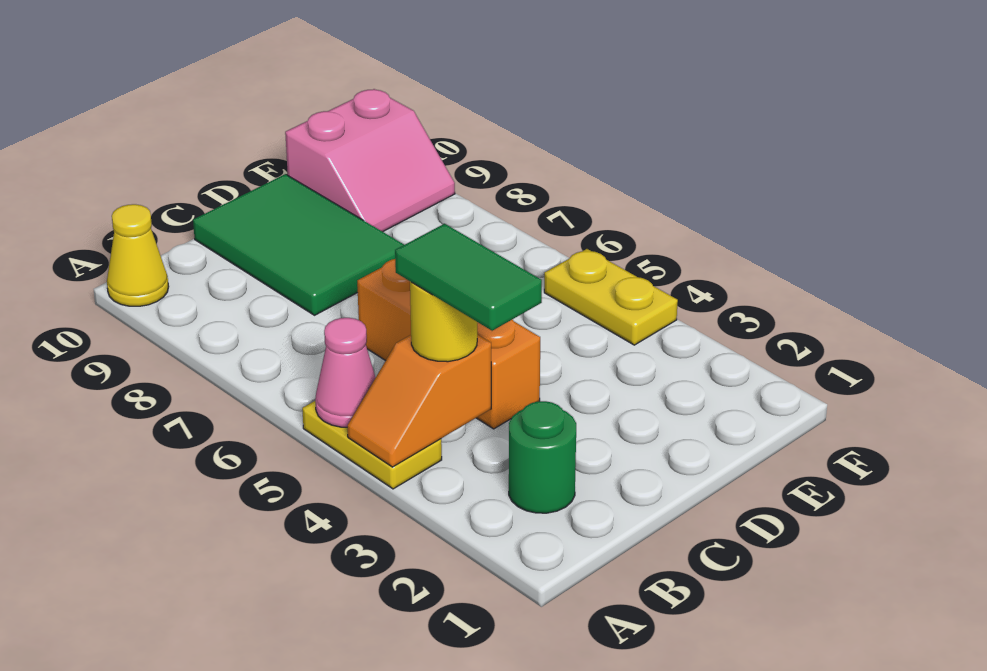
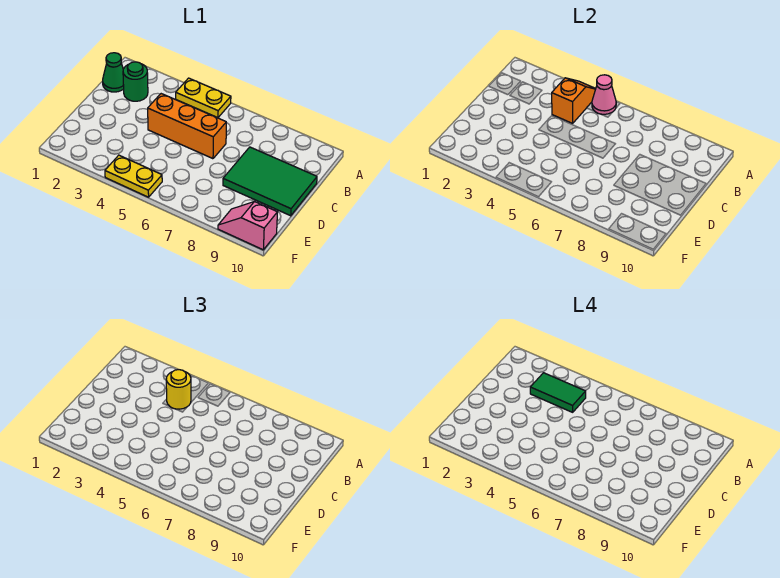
yellow cone A10 level 1 -> none
none -> green cone B1 level 1
pink slope E9:F10 level 1 top 10 -> pink slope F9:F10 level 1 top 10

